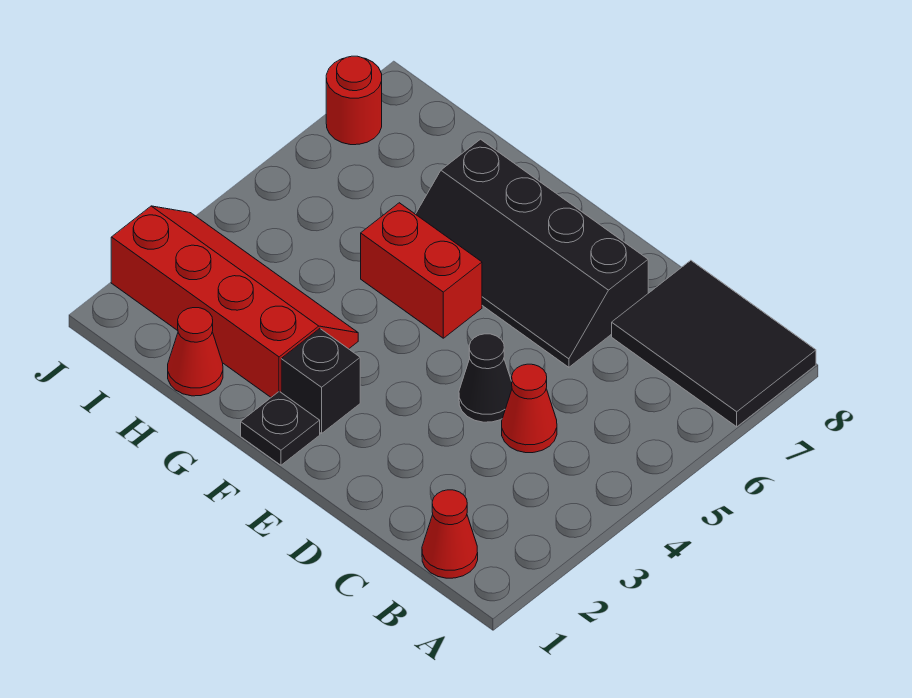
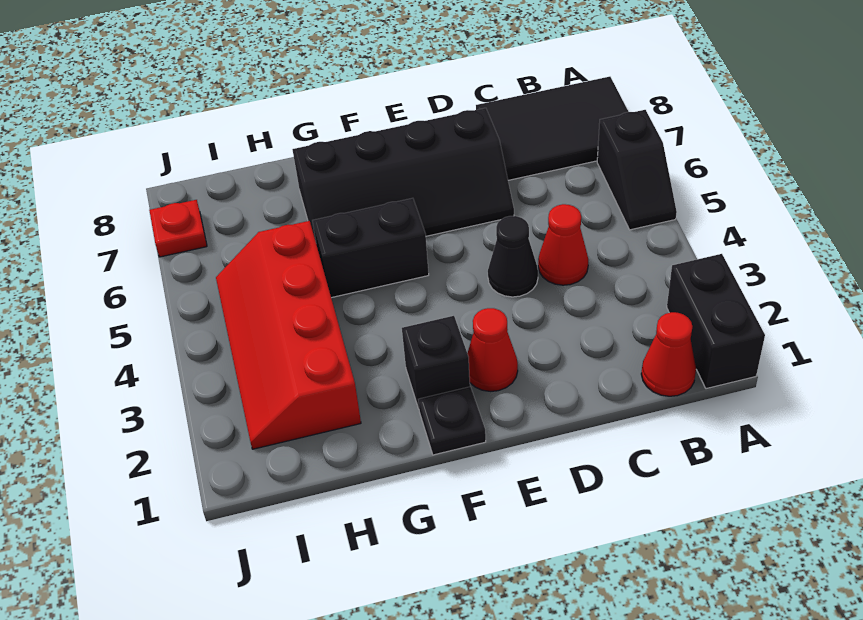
none -> black brick A1:A2 level 1
none -> black slope A5:A6 level 1 top 6
red brick F5:G5 level 1 -> black brick F5:G5 level 1
red slope G2:J3 level 1 top 2 -> red slope H2:I5 level 1 top H
red cone H1 level 1 -> red cone E2 level 1
red round brick J7 level 1 -> red plate J7 level 1

